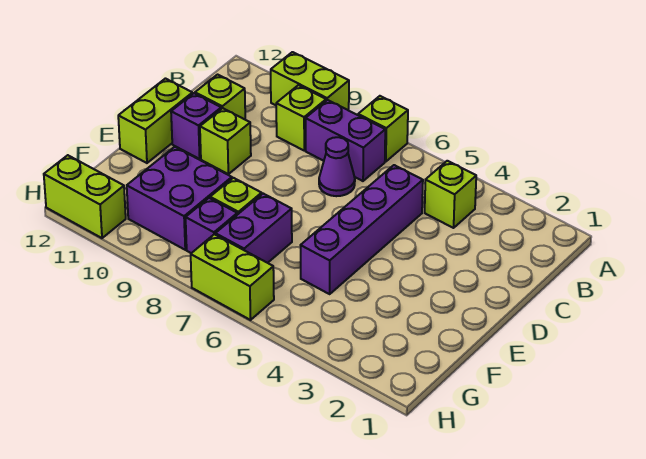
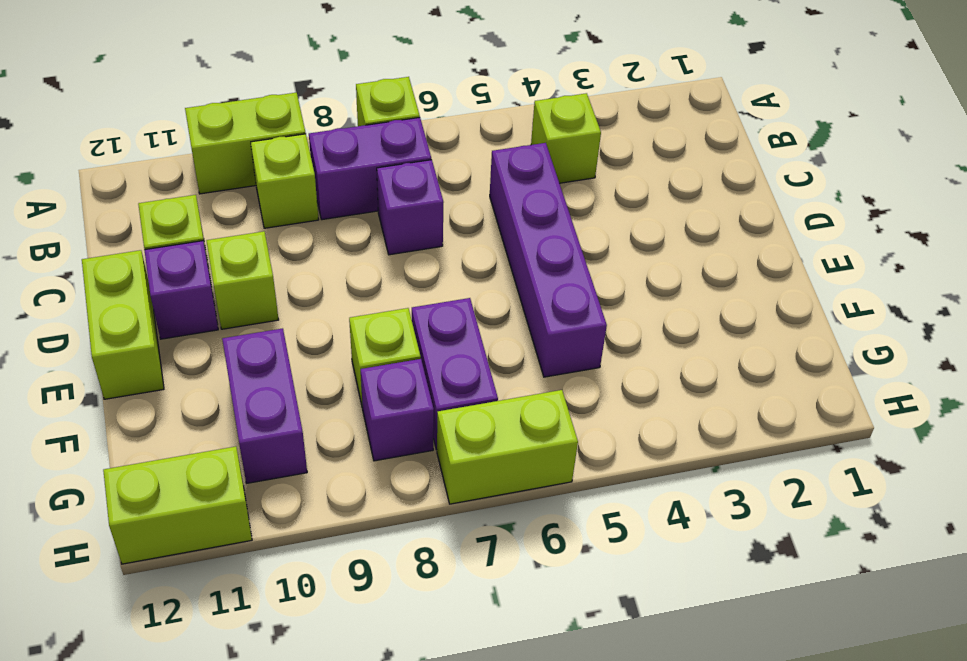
purple cone C7 level 1 -> purple brick C7 level 1
purple brick F9:G10 level 1 -> purple brick F10:G10 level 1

